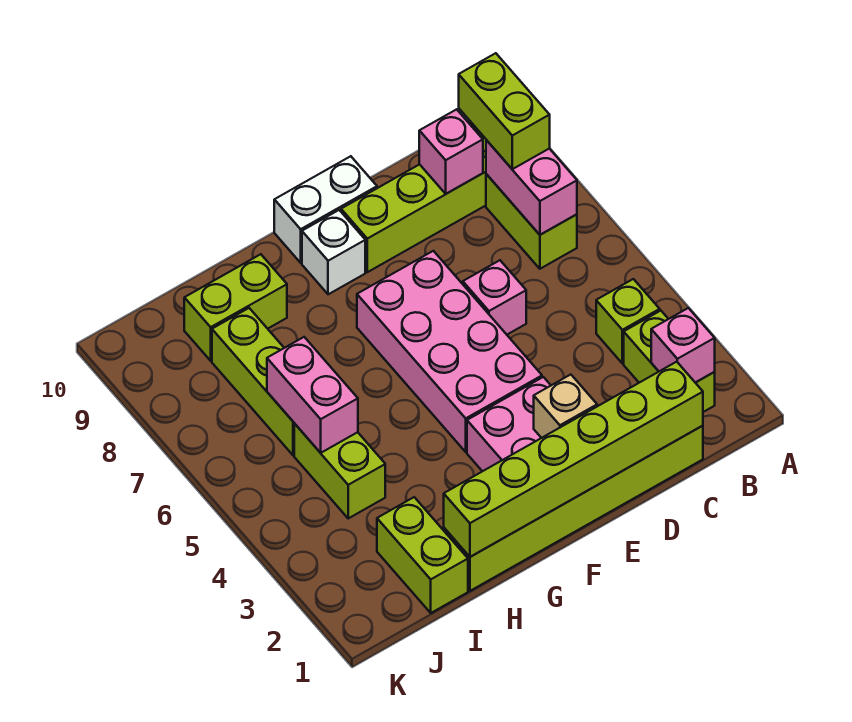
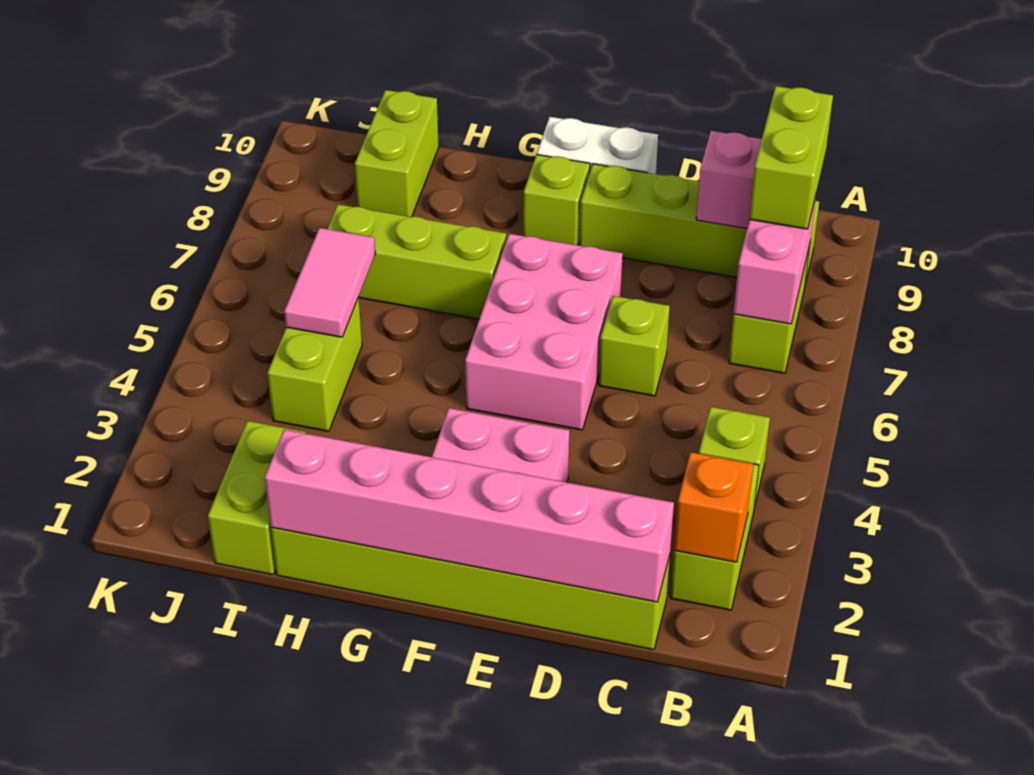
pink brick B2 level 2 -> orange brick B2 level 2
lime brick C1:H1 level 2 -> pink brick C1:H1 level 2
pink brick D6 level 1 -> lime brick D6 level 1
tan brick E2 level 2 -> none
pink brick E4:F7 level 1 -> pink brick E5:F7 level 1
white brick F9 level 1 -> lime brick F9 level 1
lime brick H9:I9 level 1 -> lime brick I9:I10 level 1
pink brick I5:I6 level 2 -> pink tile I5:I6 level 2
lime brick I6:I8 level 1 -> lime brick G7:I7 level 1

